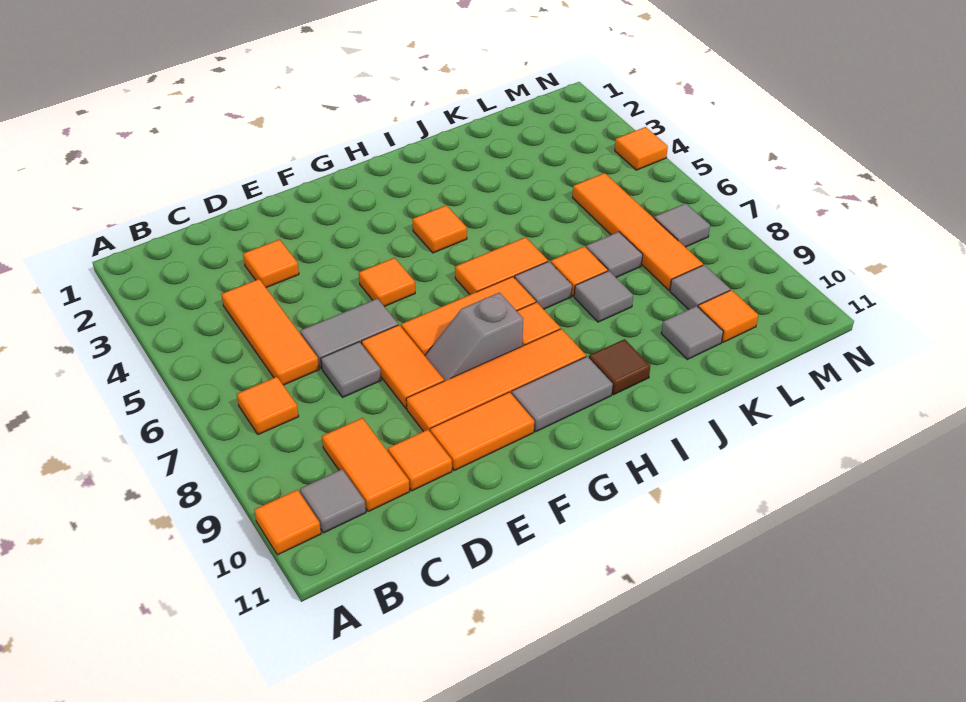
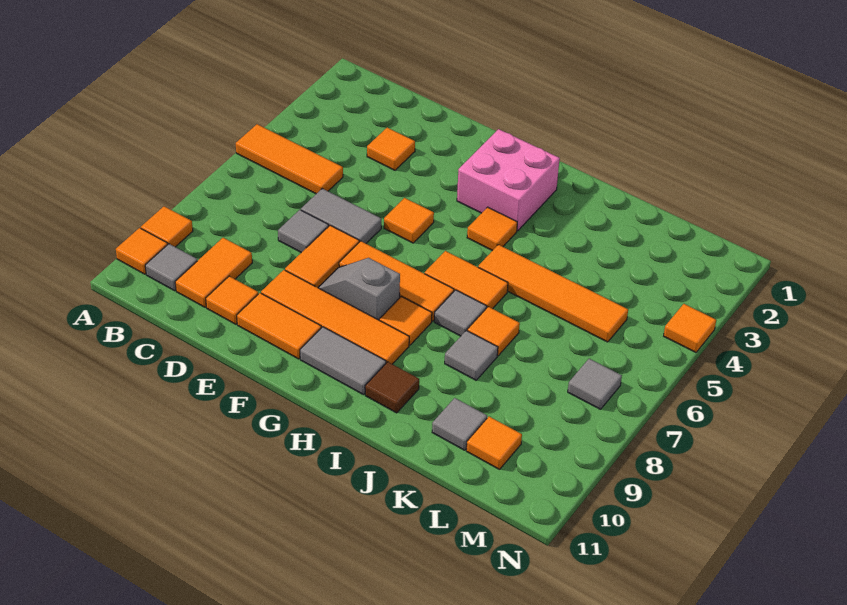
orange tile B7 level 1 -> orange tile A9 level 1
orange tile C4:C6 level 1 -> orange tile A5:C5 level 1
none -> pink brick G2:H3 level 1
grey tile K7 level 1 -> none
orange tile L5:L8 level 1 -> orange tile I5:L5 level 1
grey tile L9 level 1 -> none

